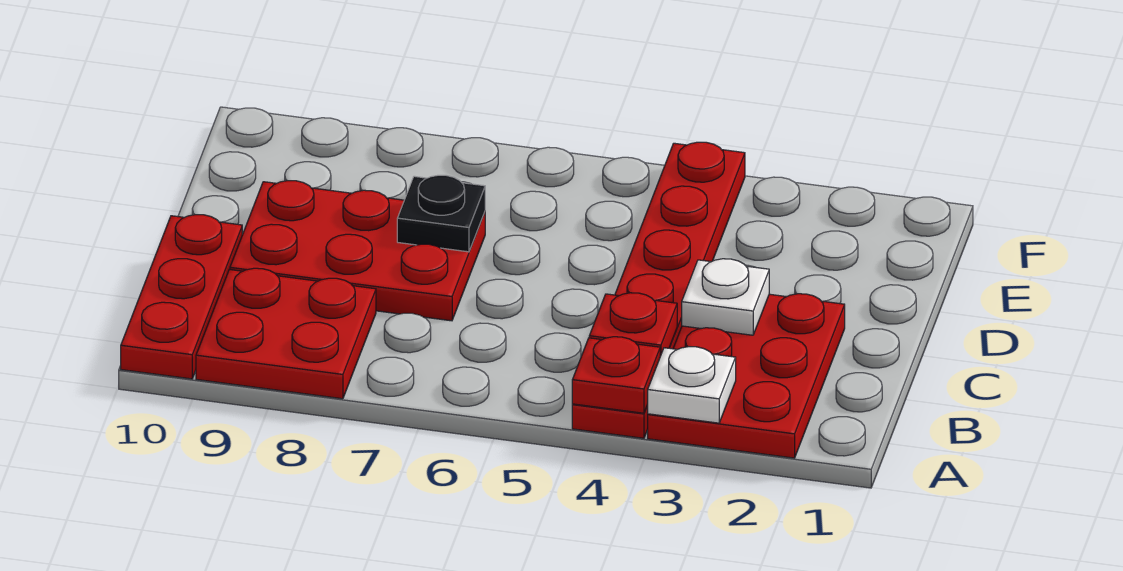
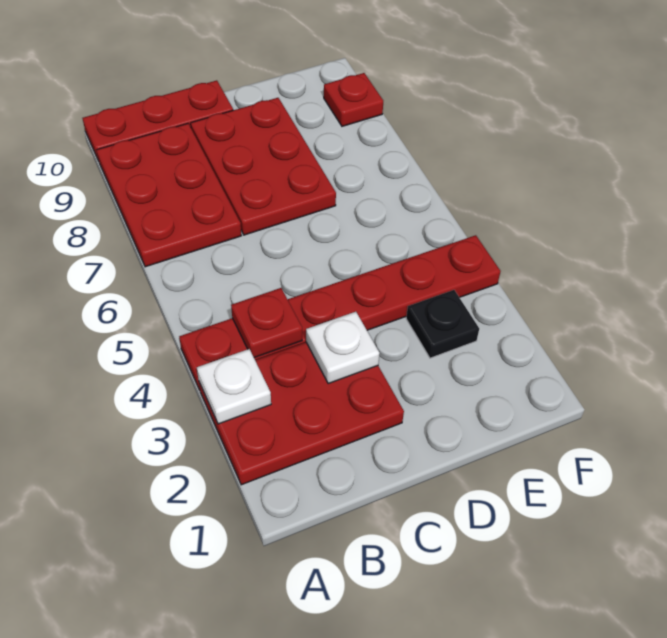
red plate A4 level 2 -> red plate F9 level 1
red plate A8:B9 level 1 -> red plate A7:B9 level 1
black plate D7 level 2 -> black plate E3 level 1

